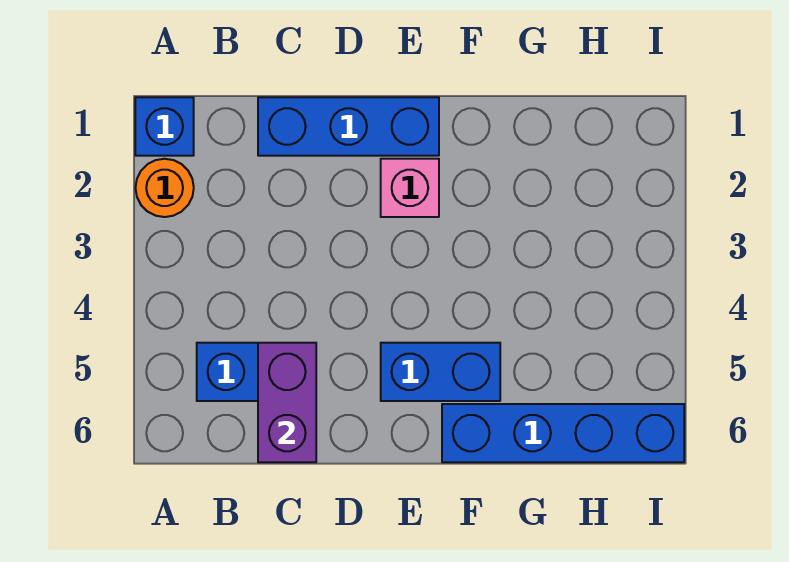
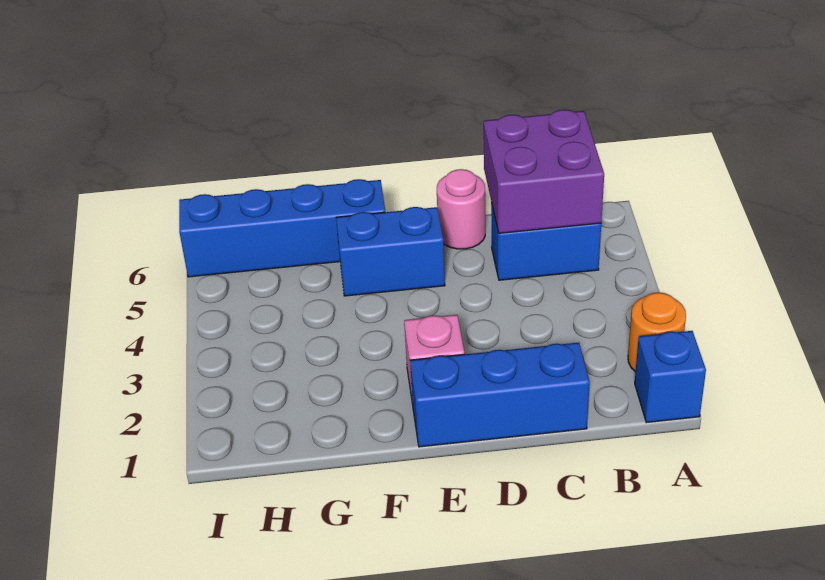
purple brick C5:C6 level 2 -> purple brick B5:C6 level 2
none -> pink round brick D6 level 1

